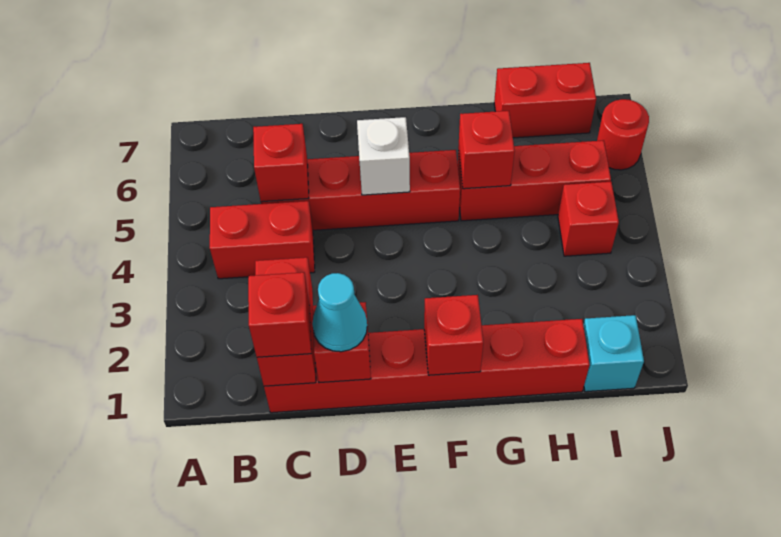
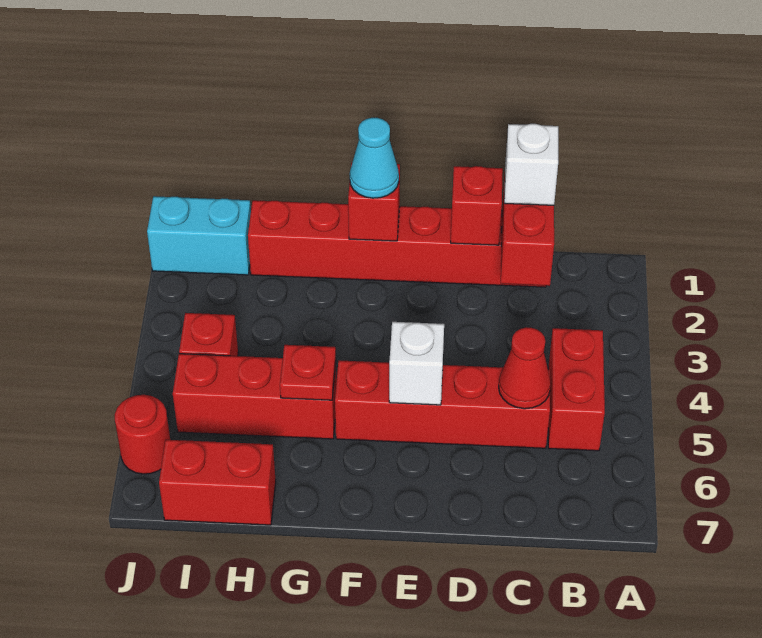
red brick B4:C4 level 1 -> red brick B4:B5 level 1
red brick C1 level 3 -> white brick C1 level 3
red brick C5 level 2 -> red cone C5 level 2
cyan cone D1 level 3 -> cyan cone F1 level 3
red brick G5 level 2 -> red plate G5 level 2
cyan brick I1 level 1 -> cyan brick I1:J1 level 1

